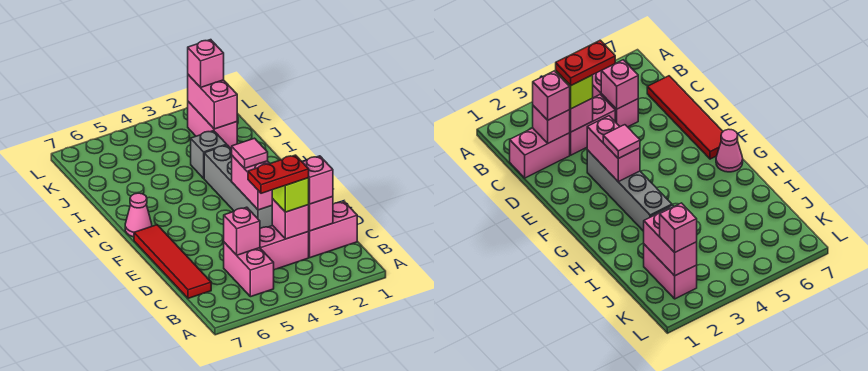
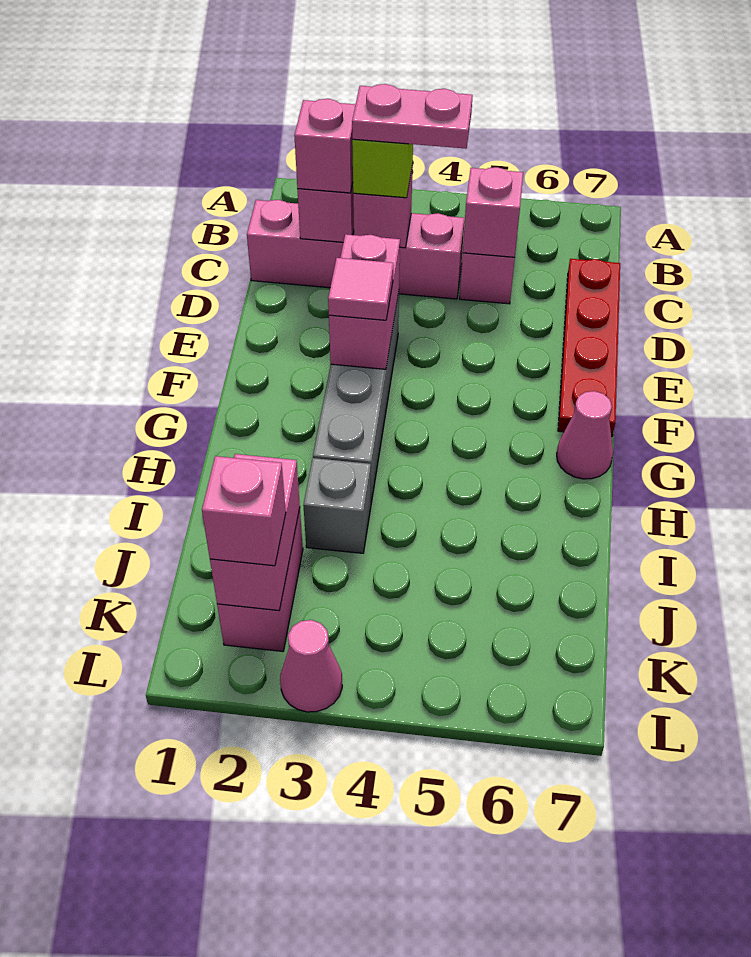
red plate C3:C4 level 4 -> pink plate C3:C4 level 4
red tile C7:F7 level 1 -> red plate C7:F7 level 1
none -> pink cone L3 level 1

